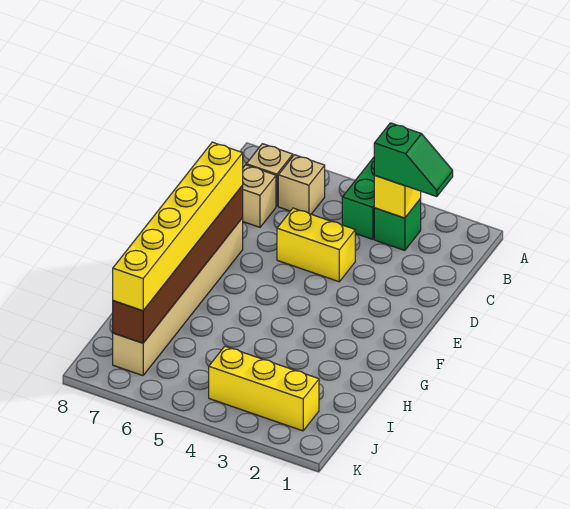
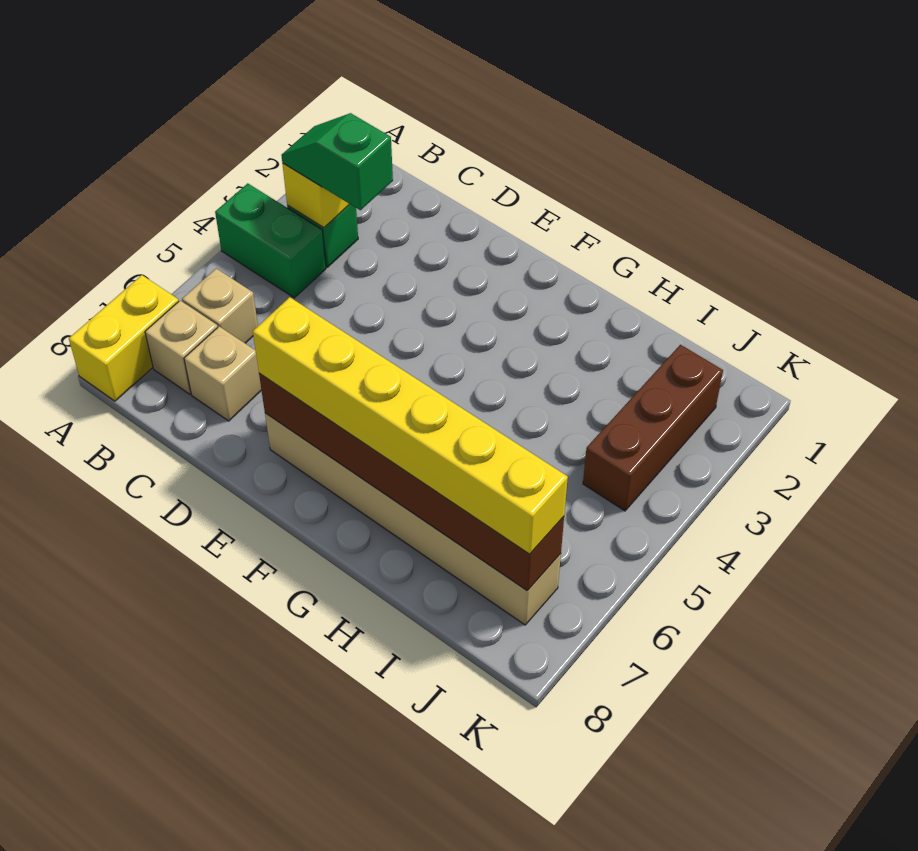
green slope B2:B3 level 3 top 3 -> green slope B3:C3 level 3 top C
yellow brick D4:D5 level 1 -> yellow brick A7:A8 level 1
yellow brick J2:J4 level 1 -> brown brick J2:J4 level 1

